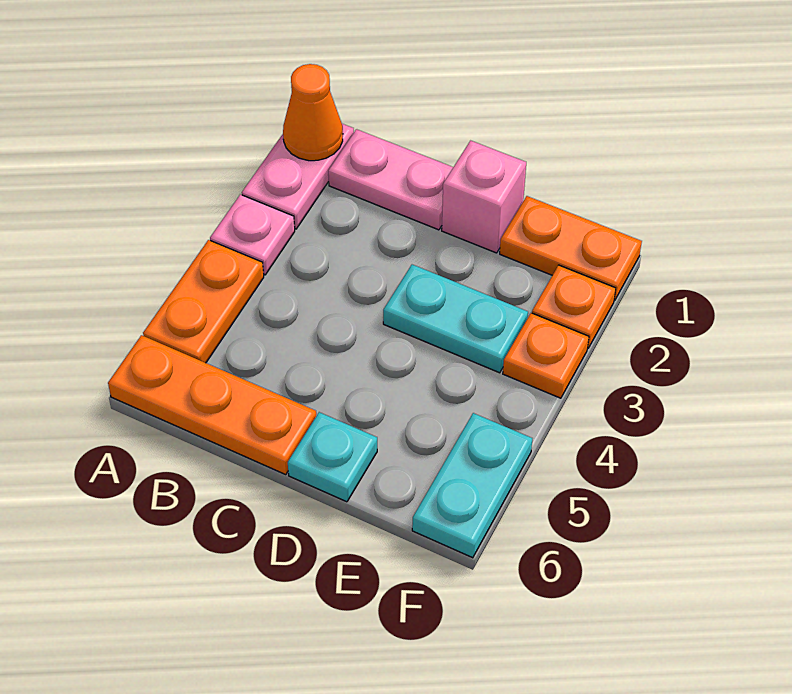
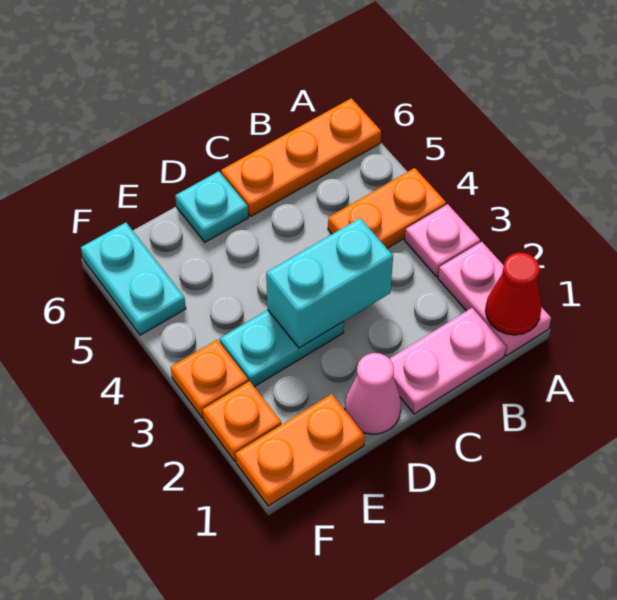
orange cone A1 level 2 -> red cone A1 level 2
orange plate A4:A5 level 1 -> orange plate A4:B4 level 1
none -> cyan brick C3:D3 level 2
pink brick D1 level 1 -> pink cone D1 level 1

